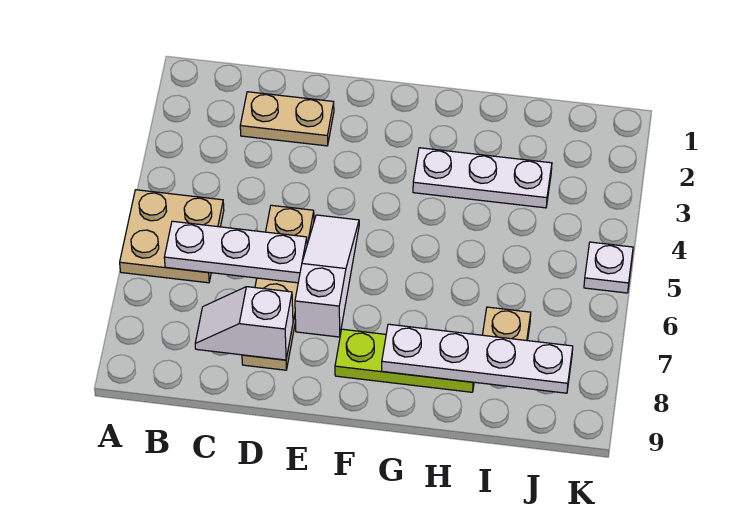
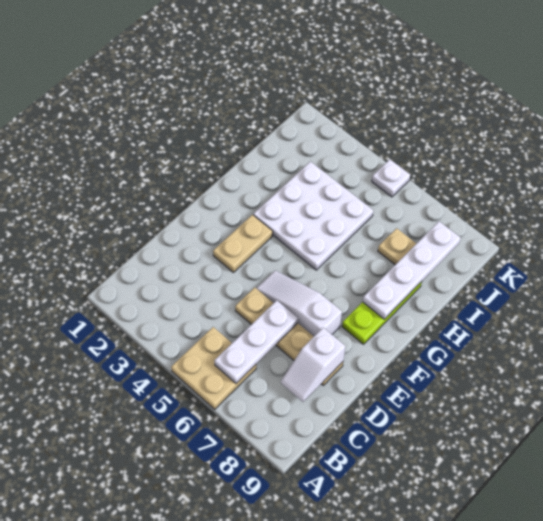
tan plate C2:D2 level 1 -> tan plate E3:F3 level 1
white plate G3:I3 level 1 -> white plate G3:I5 level 1

